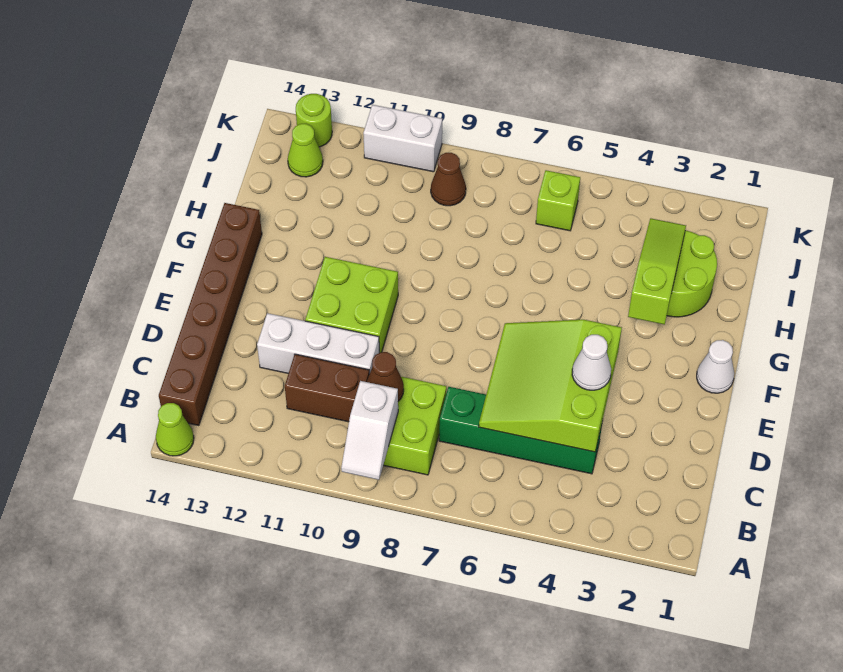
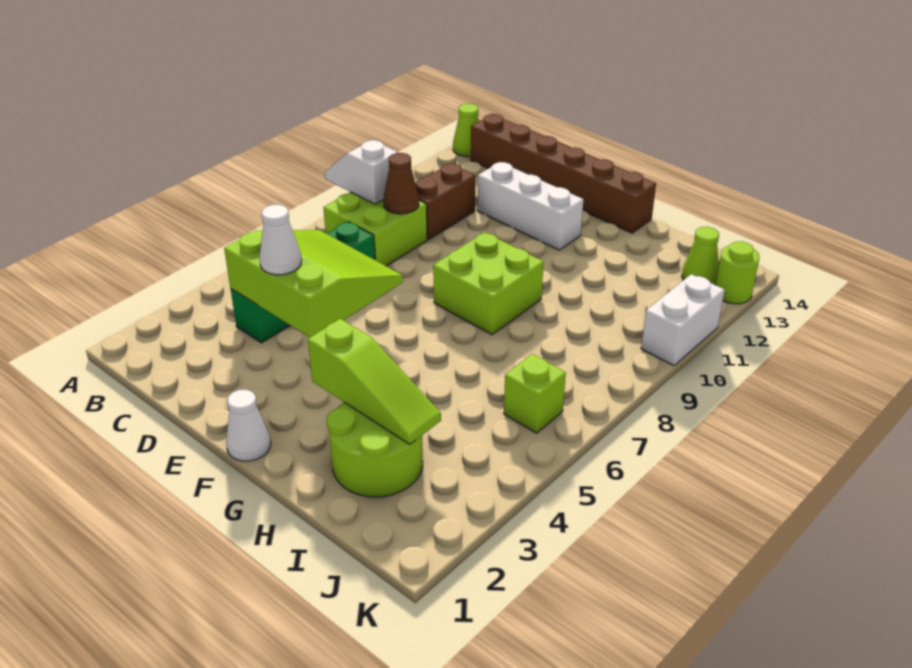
white brick D10:D12 level 1 -> white brick D12:F12 level 1
lime brick E10:F11 level 1 -> lime brick F8:G9 level 1
brown cone J9 level 1 -> none

